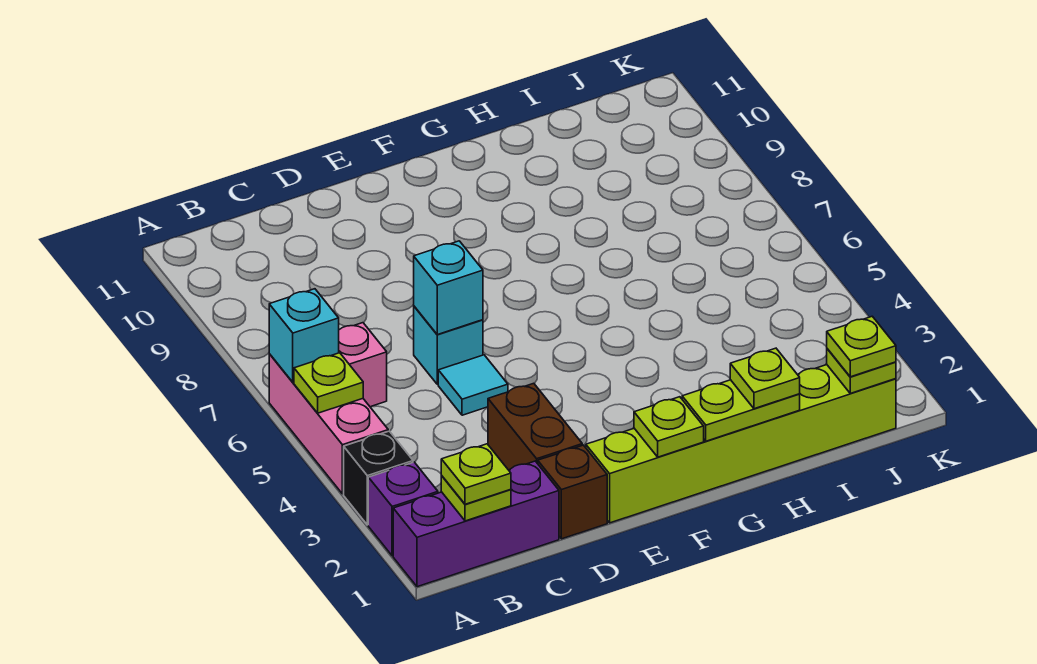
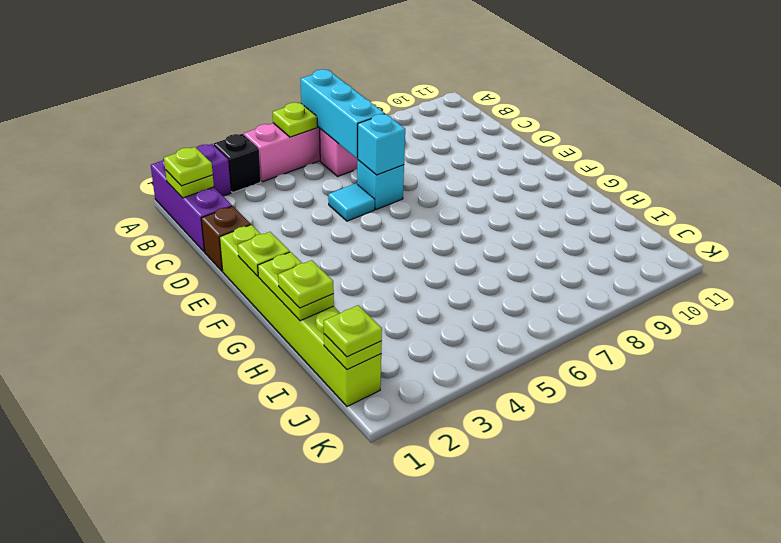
cyan brick A6 level 2 -> cyan brick A6:C6 level 2
brown brick D2:D3 level 1 -> none

